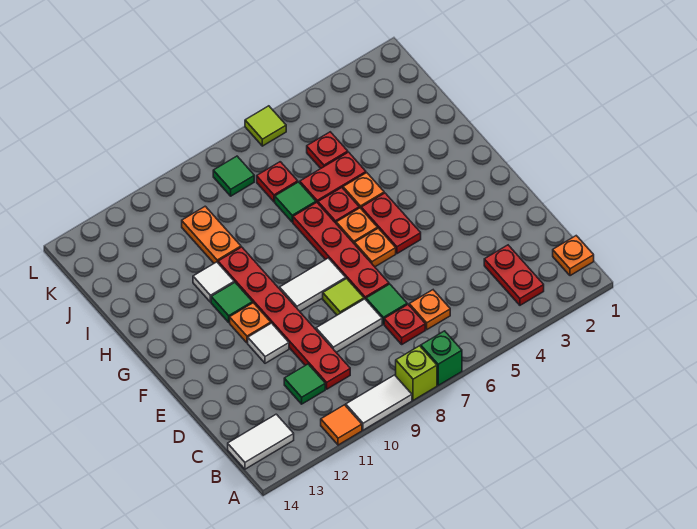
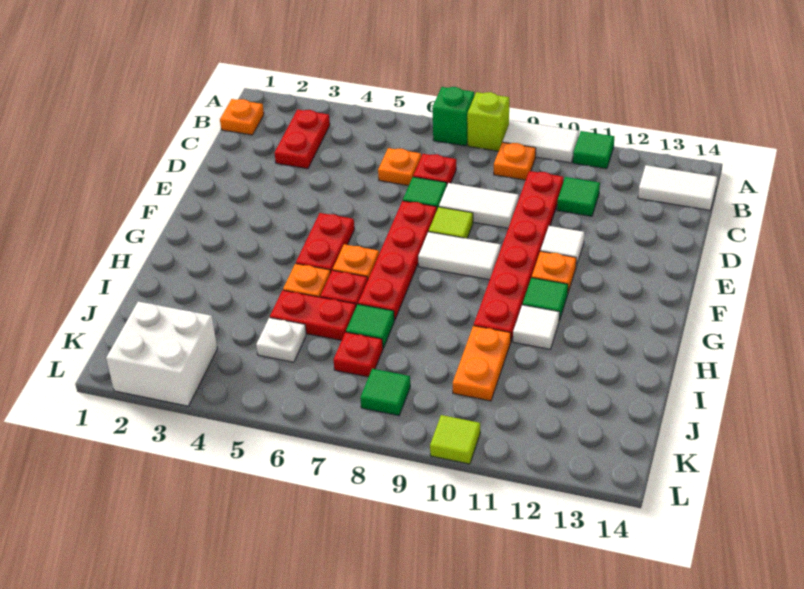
orange tile A11 level 1 -> green tile A11 level 1
orange plate F6 level 1 -> orange plate B9 level 1
red plate J5 level 1 -> white plate J5 level 1
none -> white brick K2:L3 level 1
lime tile L6 level 1 -> lime tile L10 level 1

